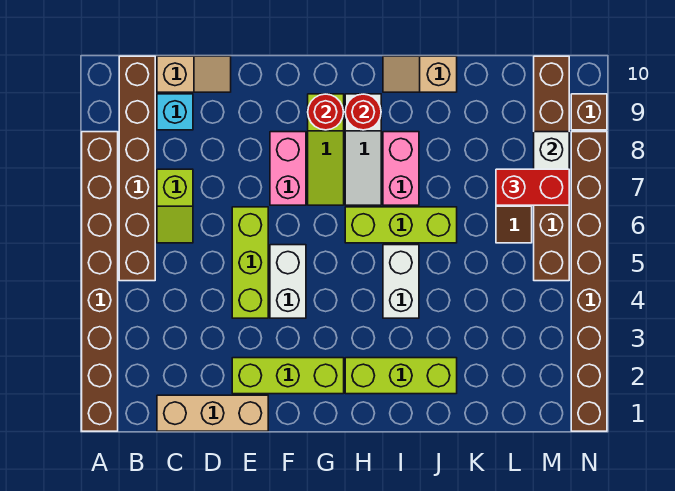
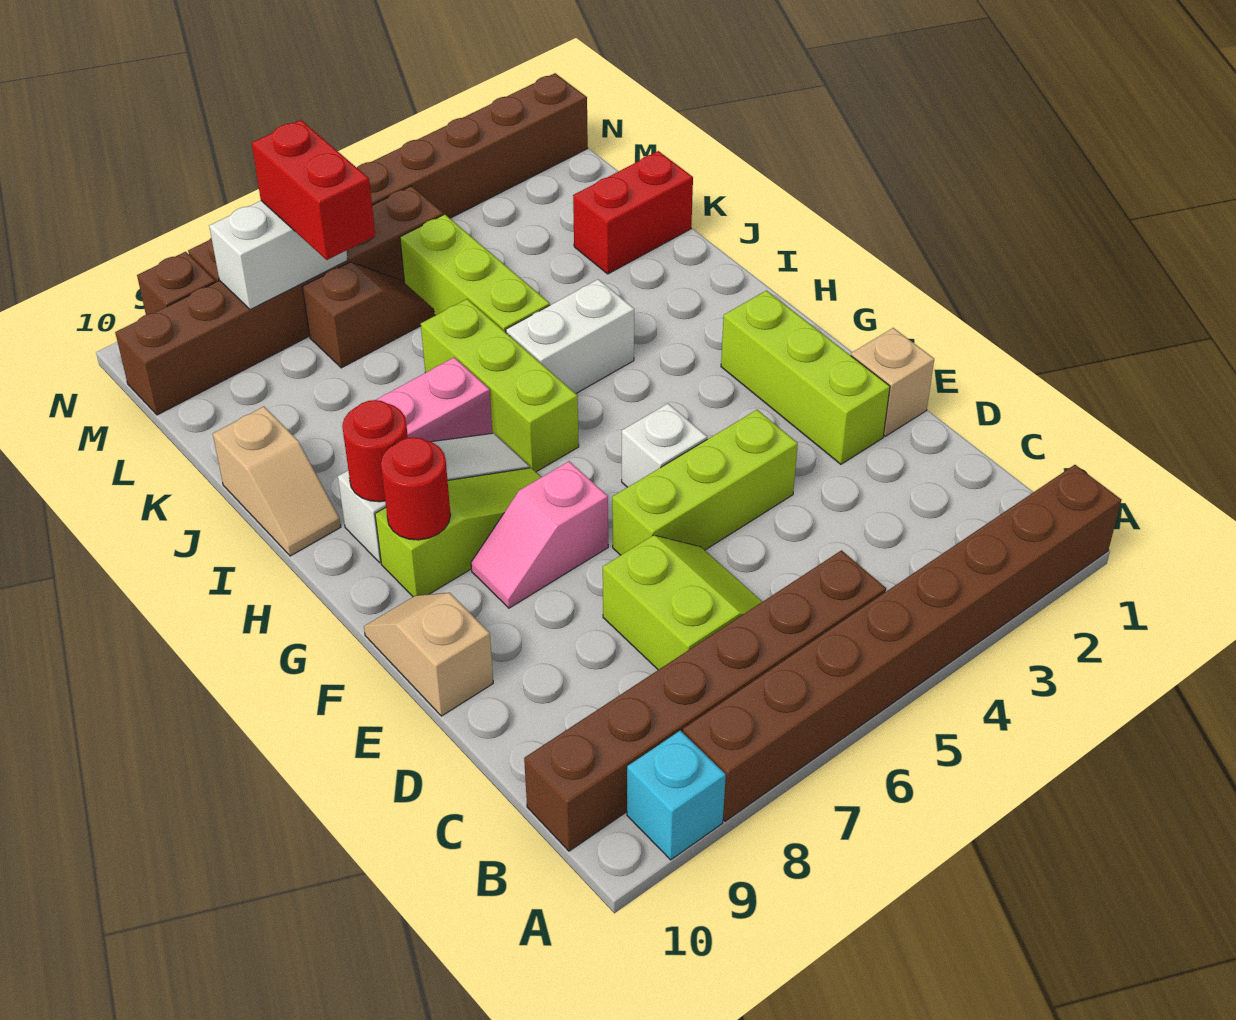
tan brick C1:E1 level 1 -> tan brick E1 level 1
lime slope C6:C7 level 1 top 7 -> lime slope C6:D7 level 1 top 7
cyan brick C9 level 1 -> cyan brick A9 level 1
tan slope C10:D10 level 1 top C -> tan slope E10:F10 level 1 top E
white brick F4:F5 level 1 -> white brick F5 level 1
pink brick F7:F8 level 1 -> pink slope F7:F8 level 1 top 7
lime brick H2:J2 level 1 -> lime brick J5:L5 level 1
none -> red brick K1:K2 level 1

